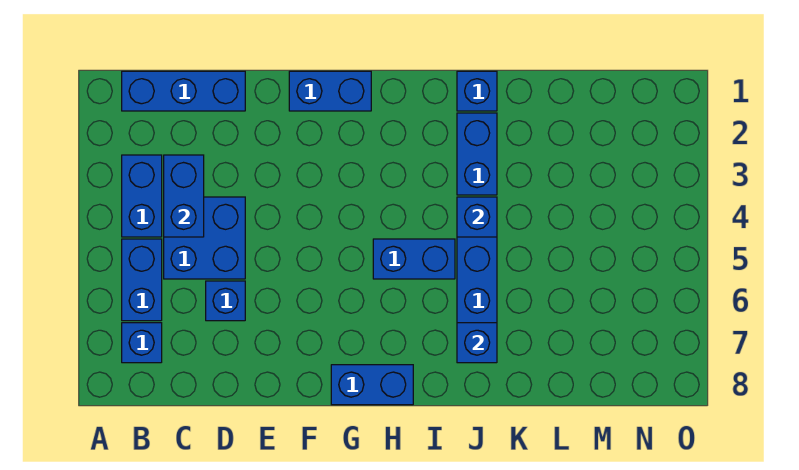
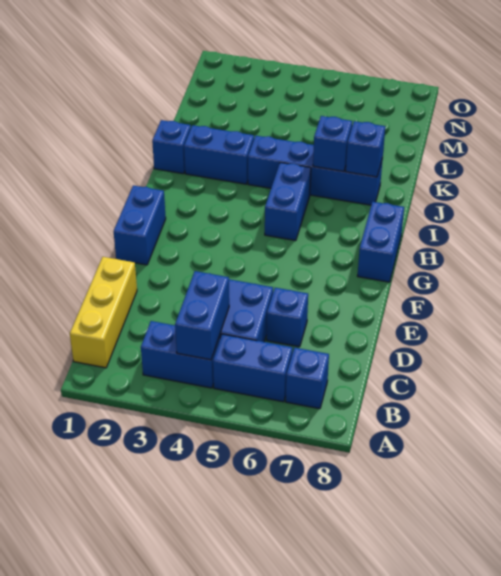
blue brick B1:D1 level 1 -> yellow brick B1:D1 level 1
blue brick C3:C4 level 2 -> blue brick B4:C4 level 2
blue brick J4 level 2 -> blue brick J6 level 2

